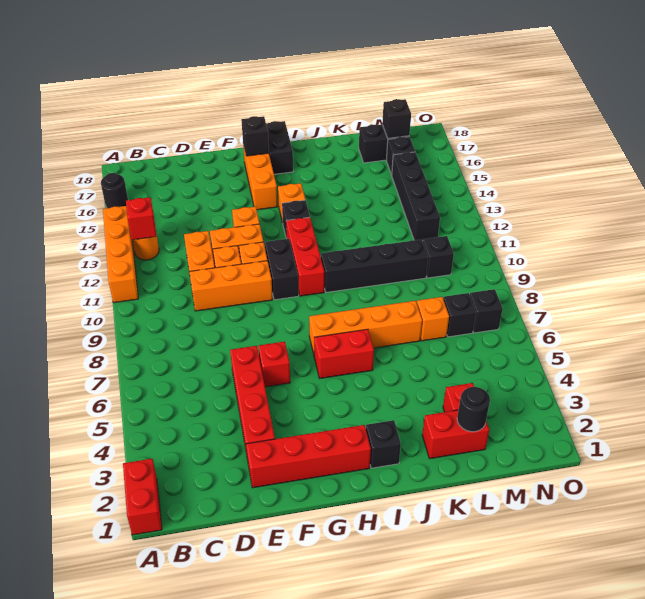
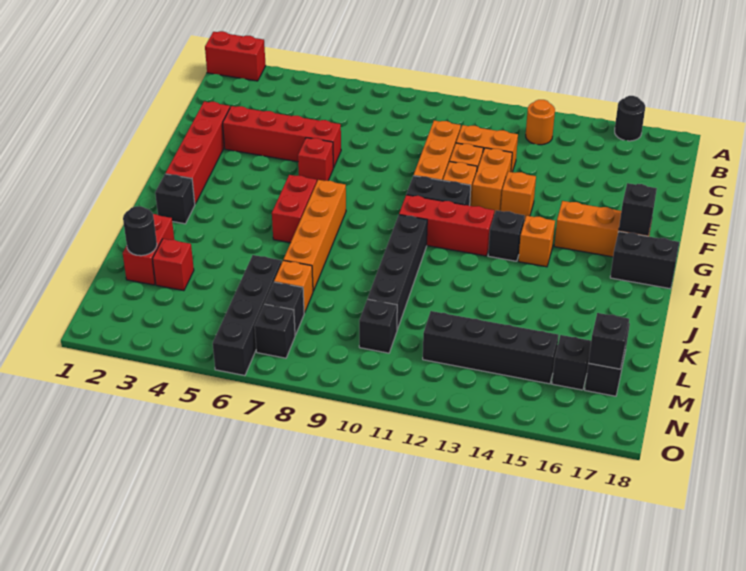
orange brick A11:A14 level 1 -> none
red brick B13 level 2 -> none
none -> black brick L6:O6 level 1

